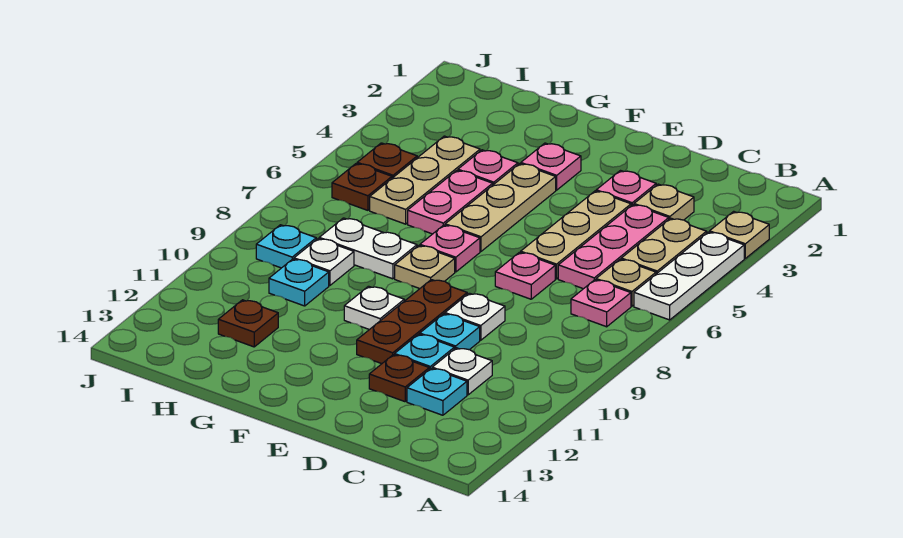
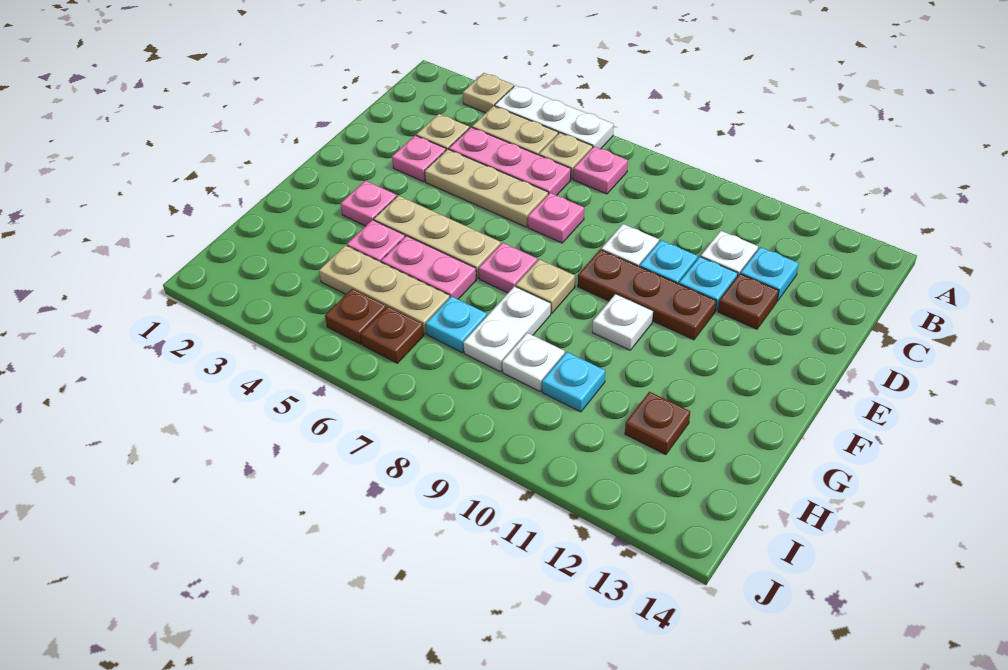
cyan plate I9 level 1 -> cyan plate H7 level 1

